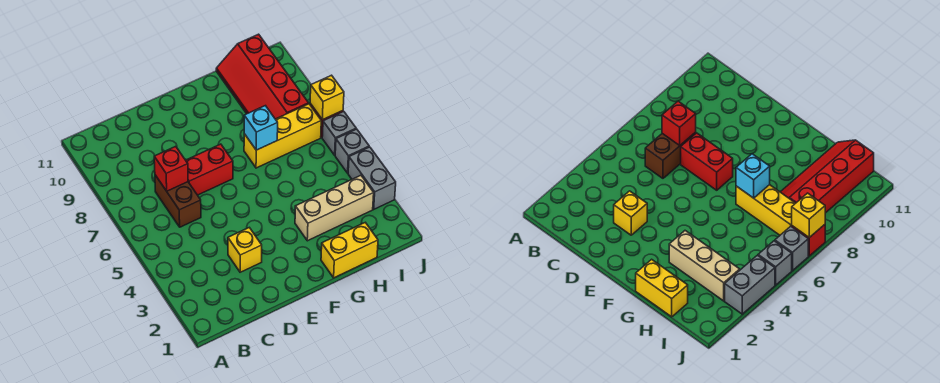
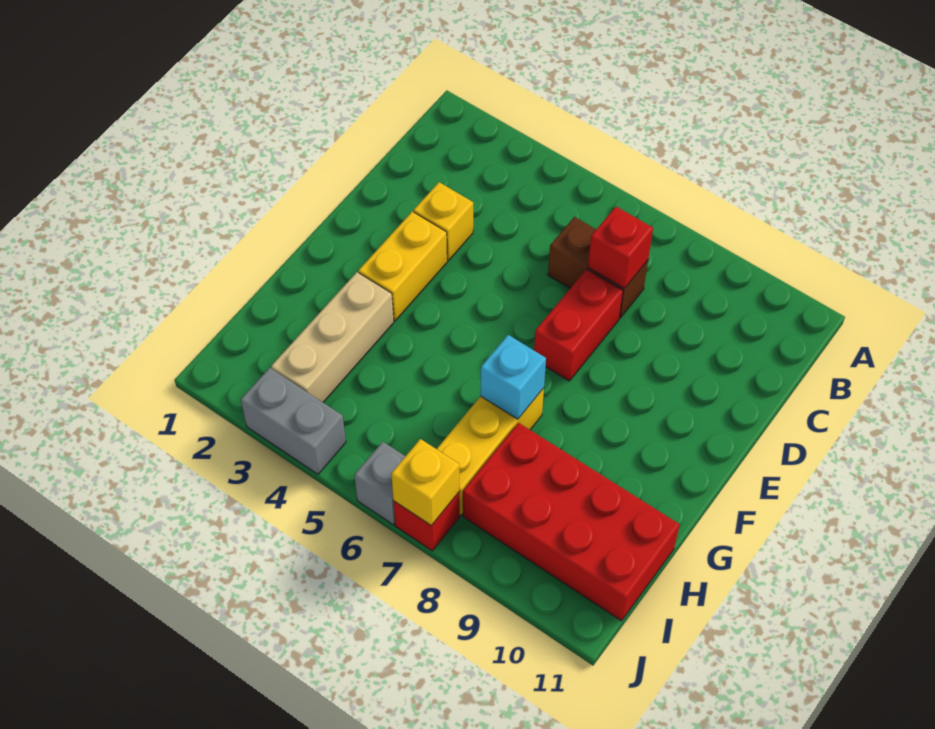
yellow brick G1:H1 level 1 -> yellow brick E3:F3 level 1
red slope H8:I11 level 1 top I -> red brick H8:I11 level 1
grey brick J5 level 1 -> none

